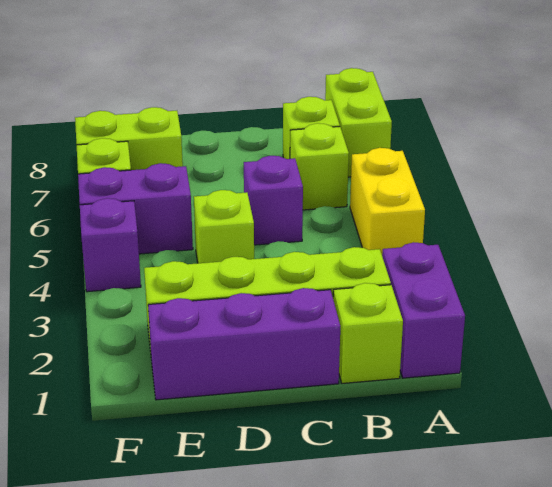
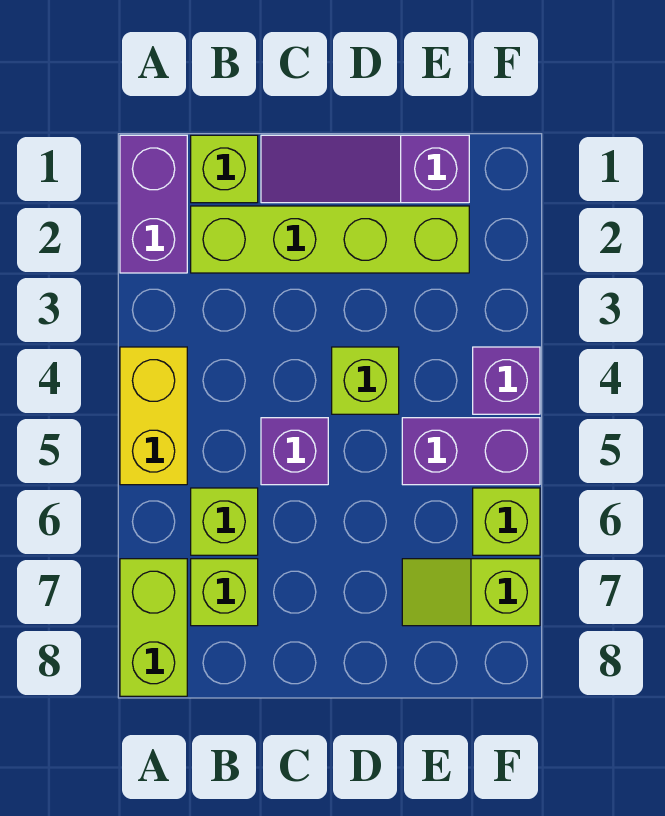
purple brick C1:E1 level 1 -> purple slope C1:E1 level 1 top E
lime brick E7:F7 level 1 -> lime slope E7:F7 level 1 top F

